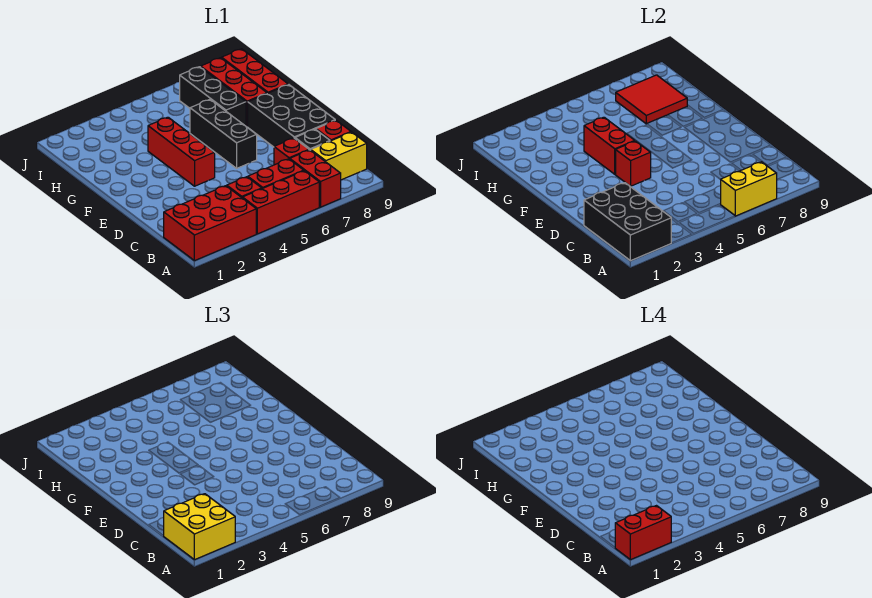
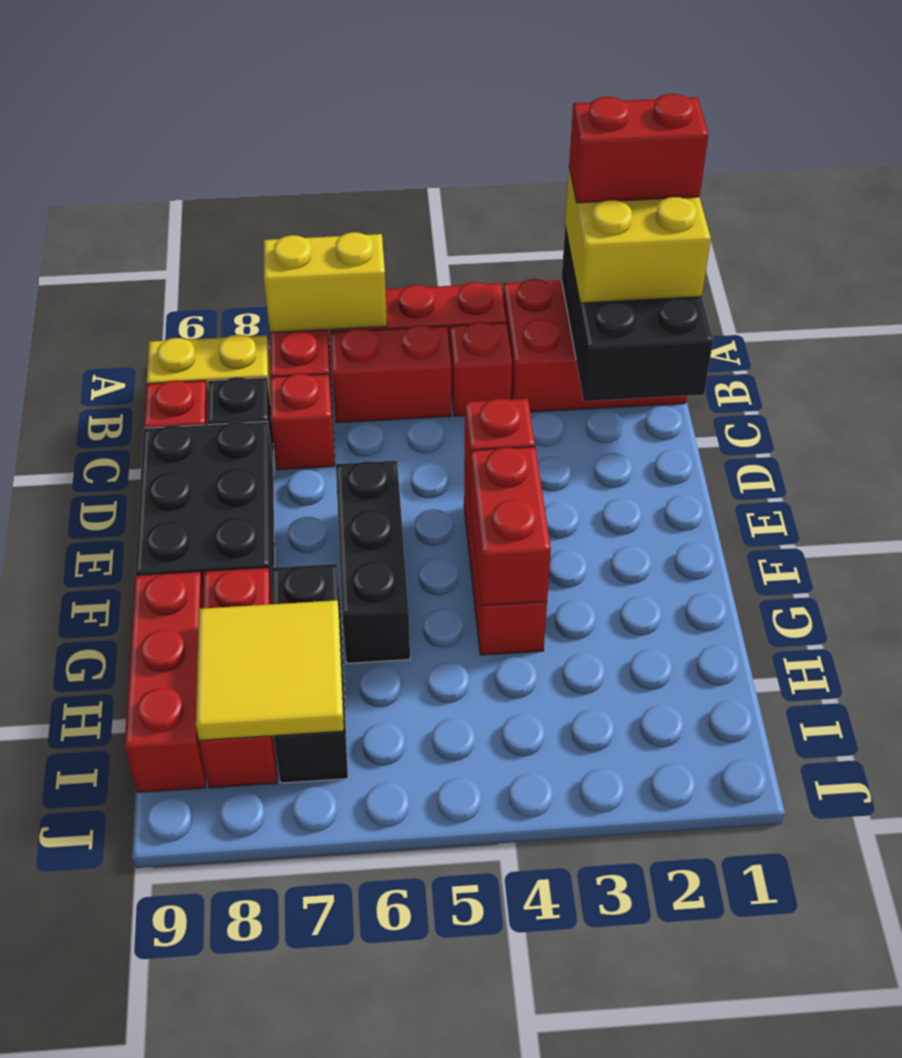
red tile H7:I8 level 2 -> yellow tile H7:I8 level 2

